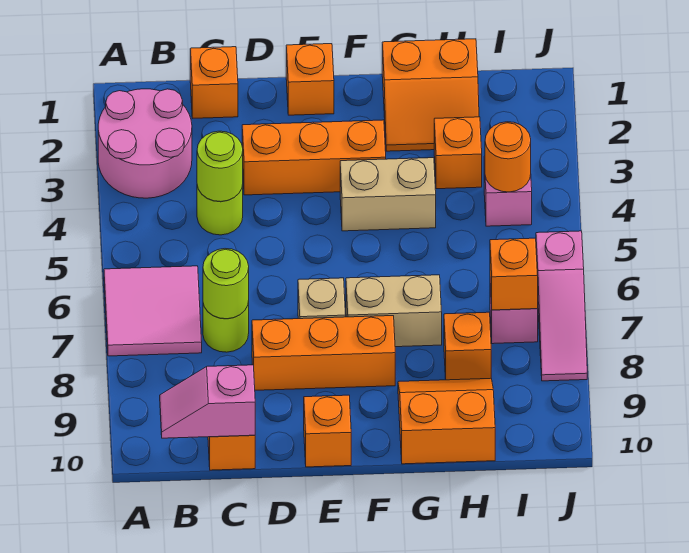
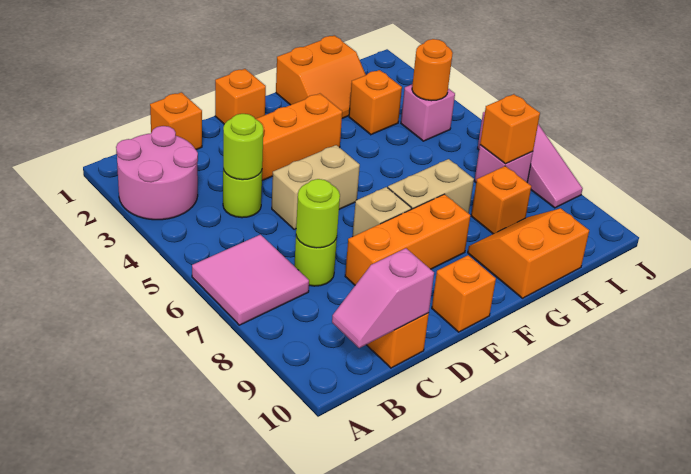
tan brick F4:G4 level 1 -> tan brick D5:E5 level 1

